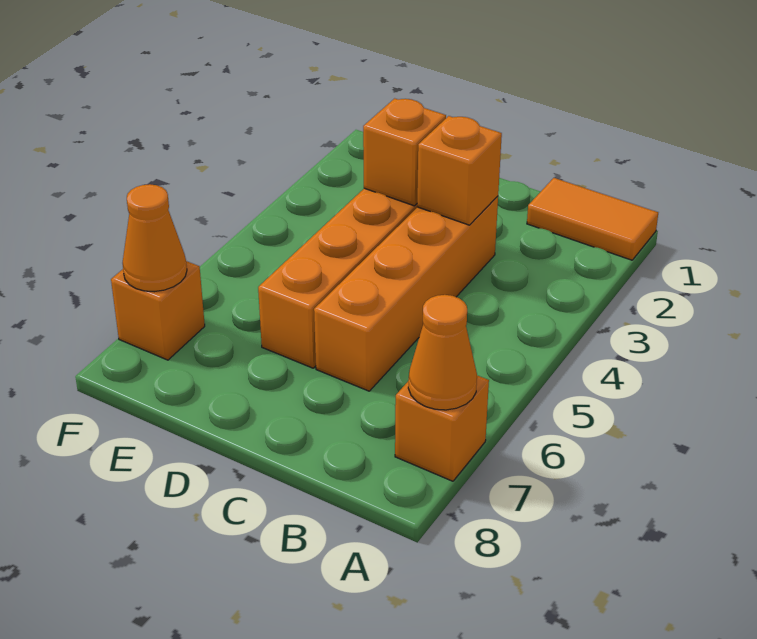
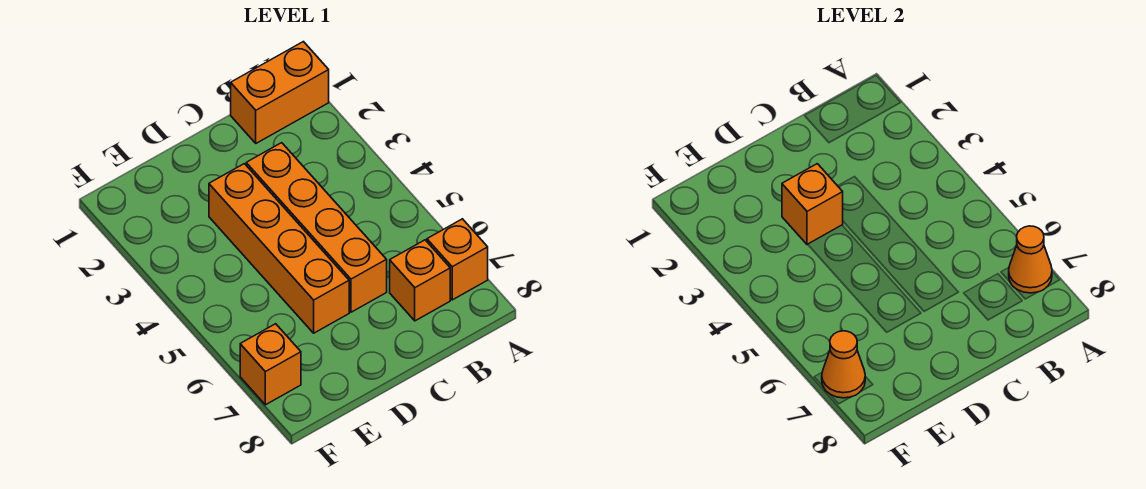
orange tile A1:B1 level 1 -> orange brick A1:B1 level 1
orange brick C3 level 2 -> orange brick B7 level 1

